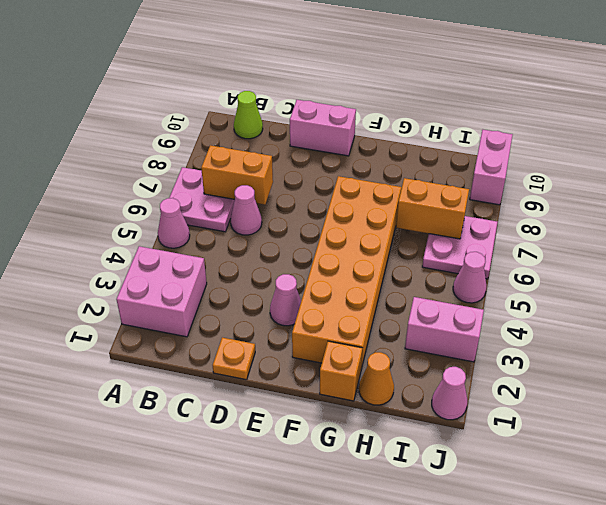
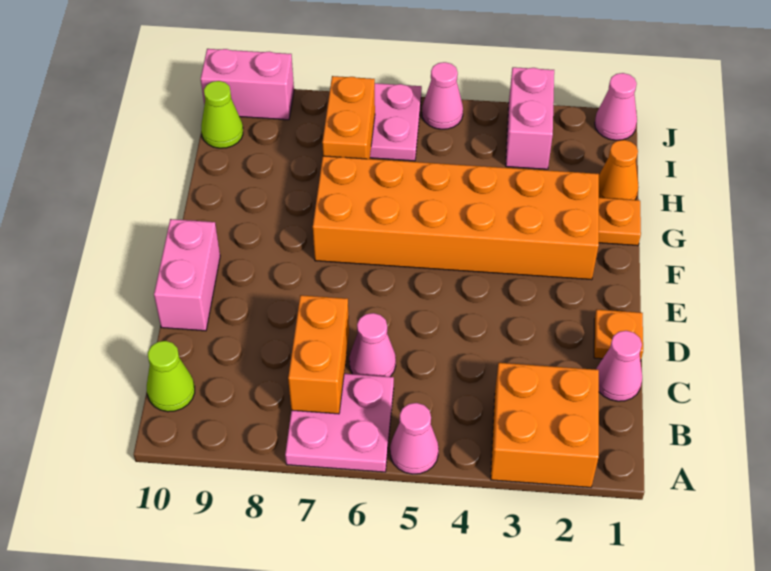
pink brick A2:B3 level 1 -> orange brick A2:B3 level 1
pink cone E3 level 1 -> pink cone C1 level 1
orange brick G1 level 1 -> orange plate G1 level 1
none -> lime cone I10 level 1

